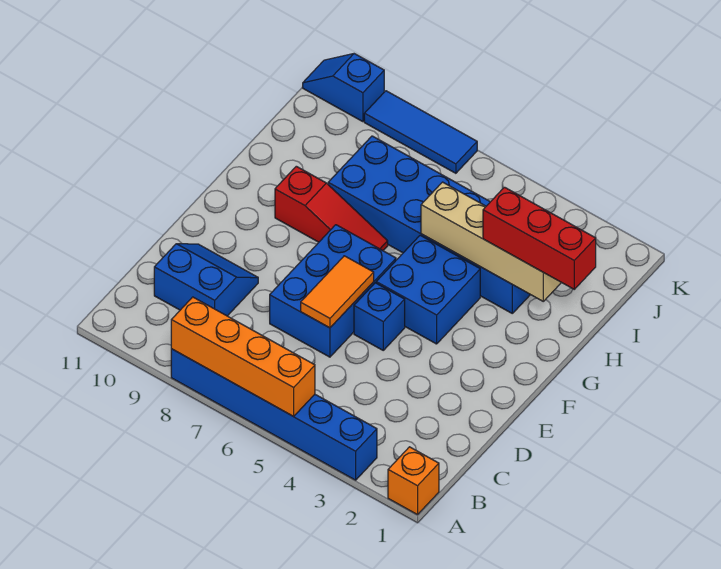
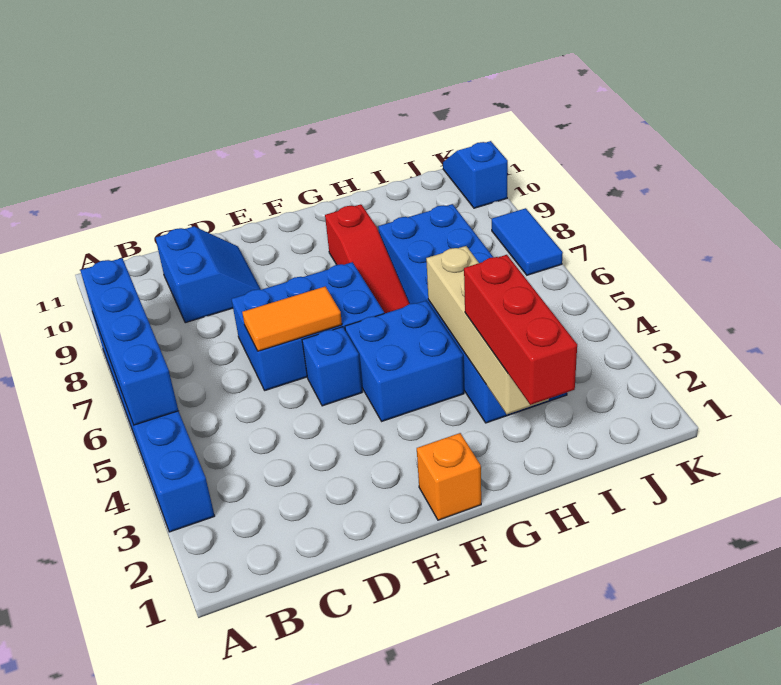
orange brick A1 level 1 -> orange brick F1 level 1
orange brick A5:A8 level 2 -> blue brick A5:A8 level 2
blue tile K7:K9 level 1 -> blue tile K7:K8 level 1

